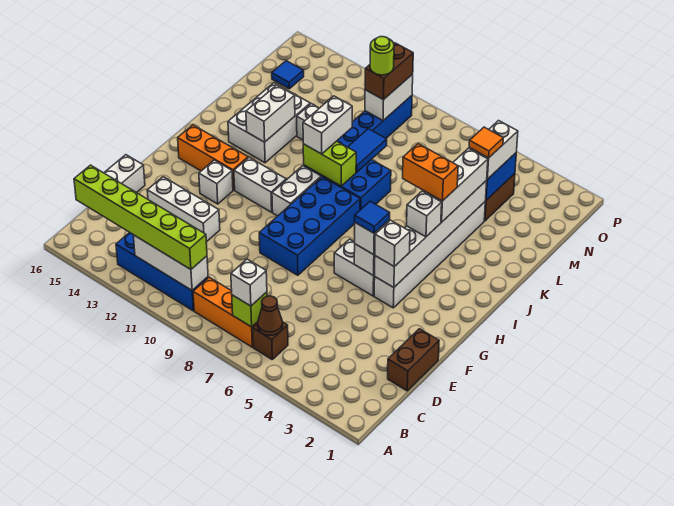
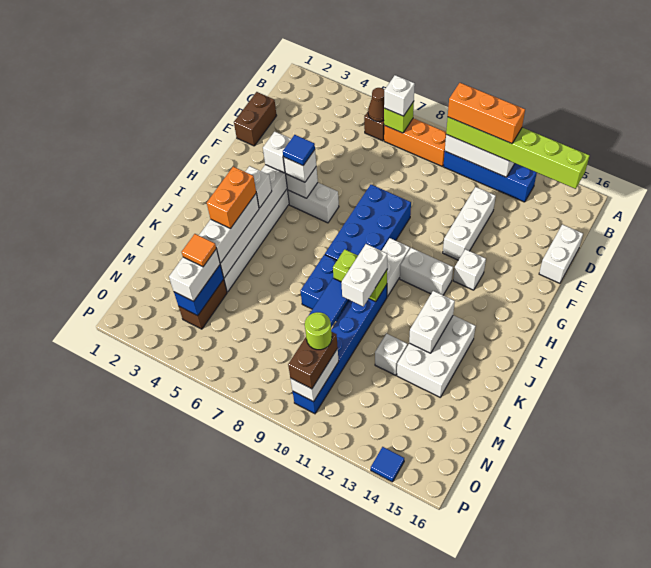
white brick E12:E14 level 1 -> white brick D12:F12 level 1
orange brick H13:H15 level 1 -> orange brick B10:B12 level 4
orange brick J4:J5 level 4 -> orange brick J4:K4 level 4
blue tile N15 level 1 -> blue tile P14 level 1

